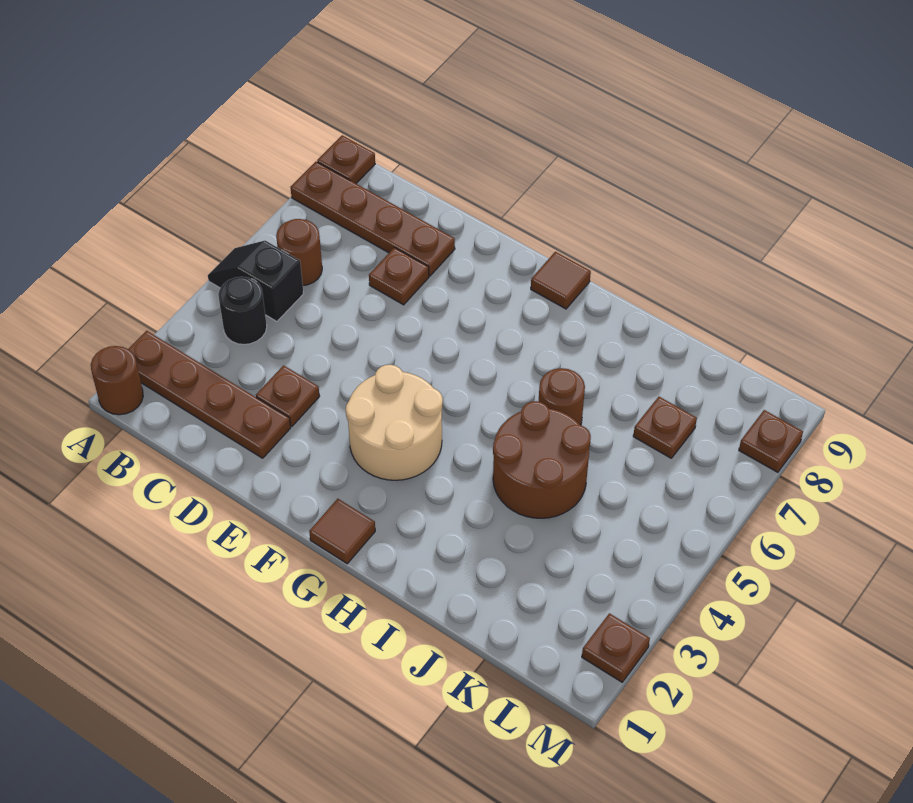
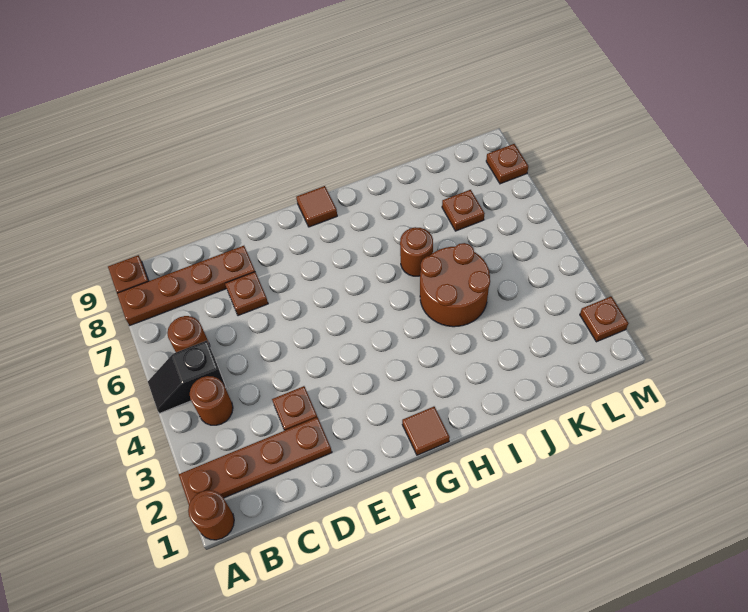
black round brick B4 level 1 -> brown round brick B4 level 1
tan round brick F3:G4 level 1 -> none

